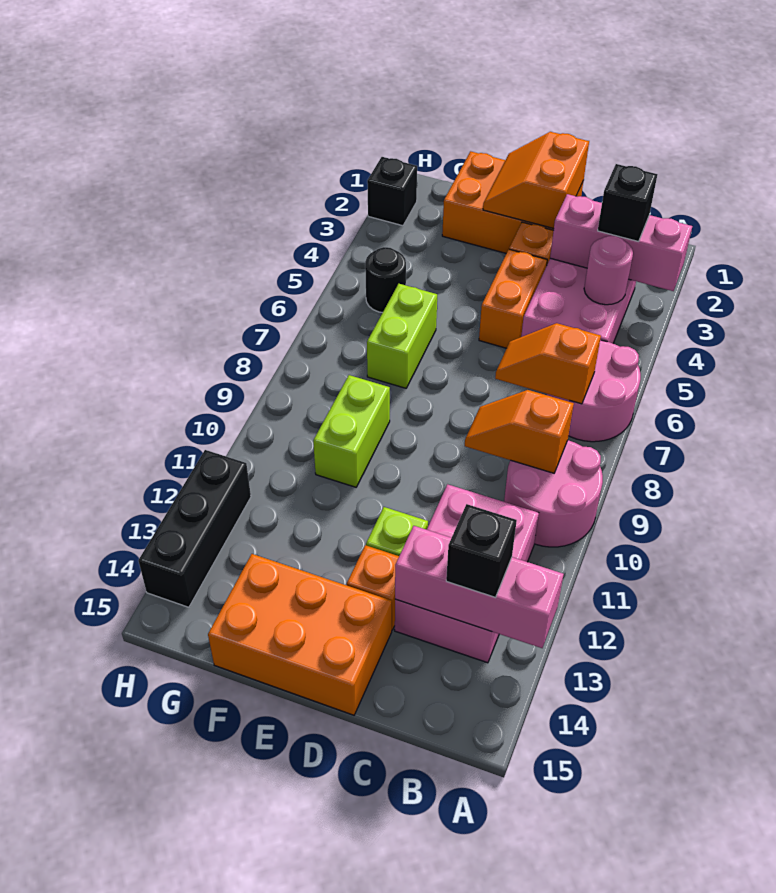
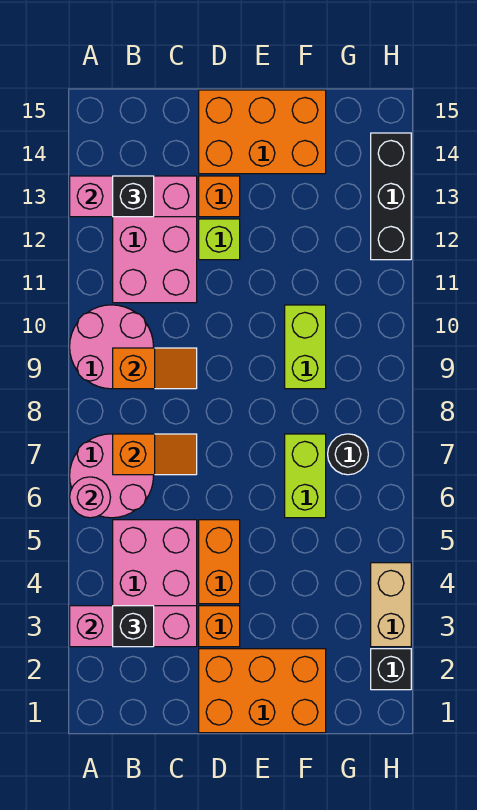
pink round brick B4 level 2 -> pink round brick A6 level 2
orange slope D1:E2 level 2 top D -> none
black round brick G5 level 1 -> black round brick G7 level 1
none -> tan brick H3:H4 level 1

